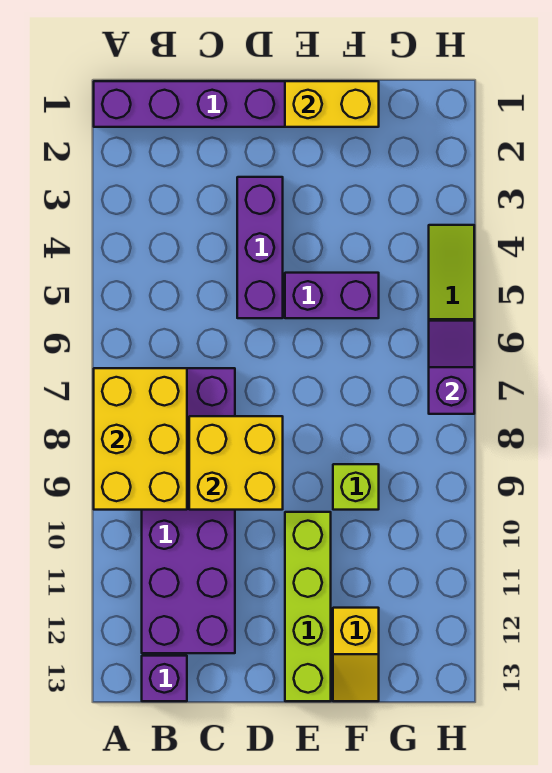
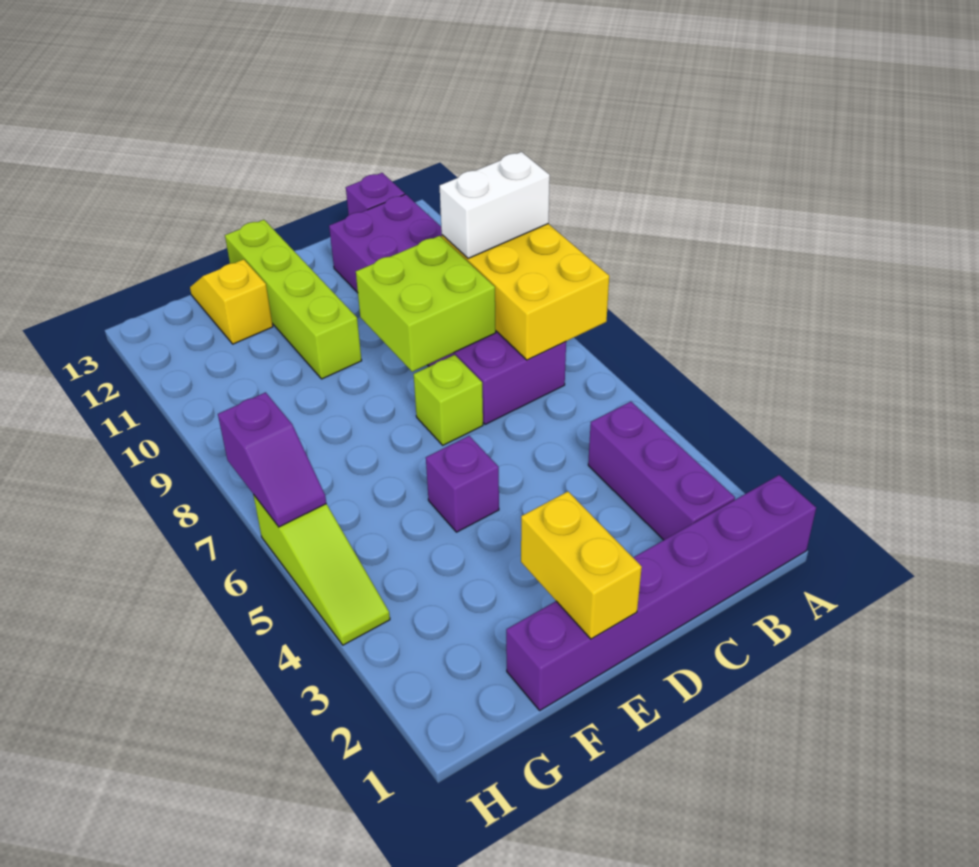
none -> white brick A9:B9 level 3
yellow brick C8:D9 level 2 -> lime brick C8:D9 level 2
purple brick D3:D5 level 1 -> purple brick B2:B4 level 1
yellow brick E1:F1 level 2 -> yellow brick E1:E2 level 2
purple brick E5:F5 level 1 -> purple brick E5 level 1
lime brick F9 level 1 -> lime brick D7 level 1

